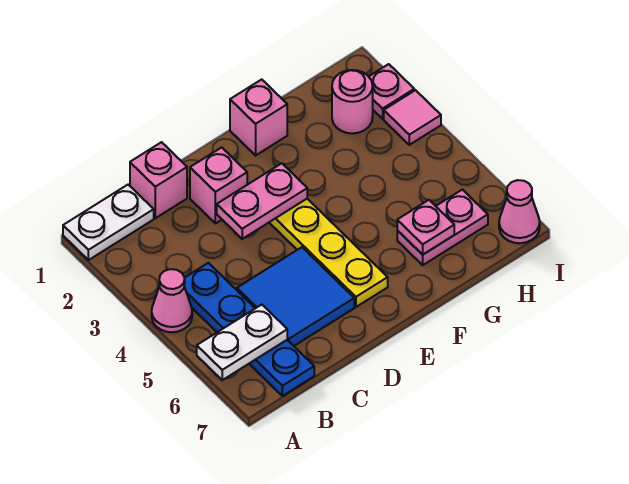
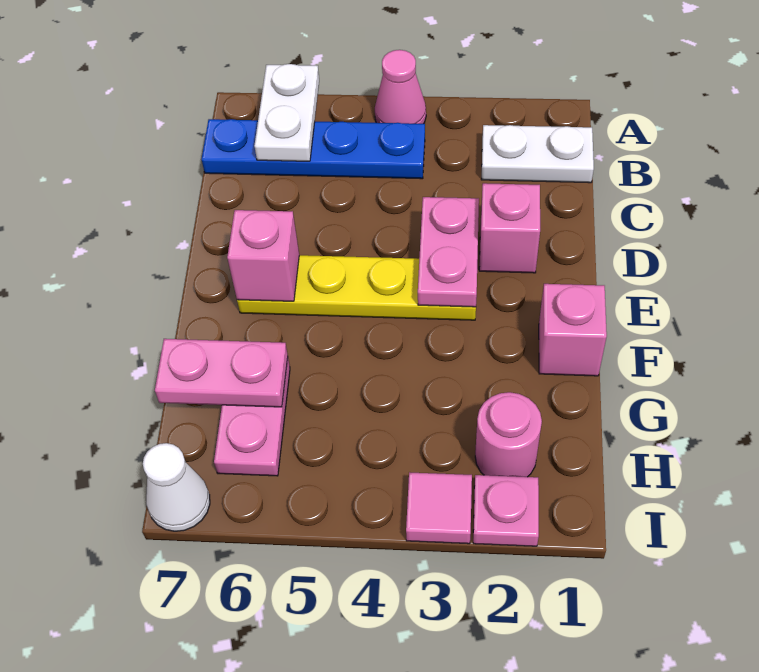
white plate A1:B1 level 1 -> white plate B1:B2 level 1
pink brick C1 level 1 -> pink brick E6 level 2
blue tile C5:D6 level 1 -> none
pink plate G6 level 2 -> pink plate G6:G7 level 2
pink cone I7 level 1 -> white cone I7 level 1

